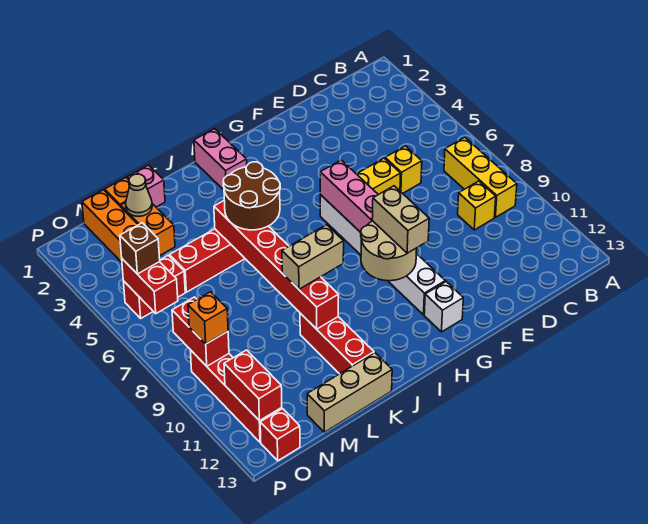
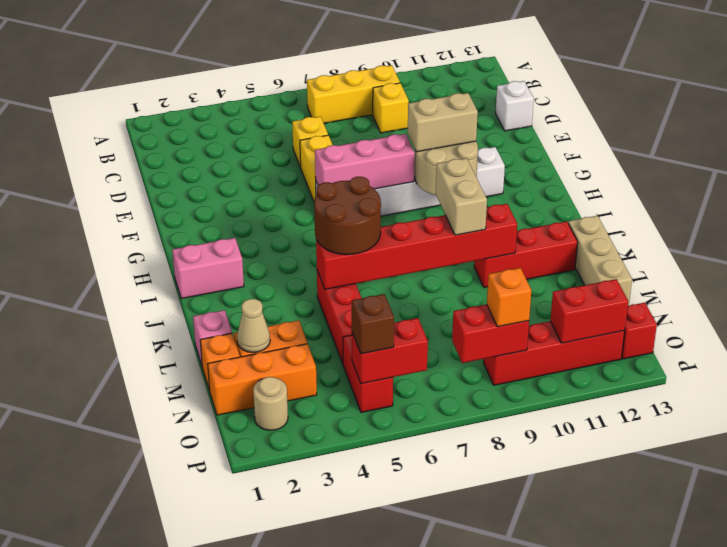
white brick G12 level 1 -> white brick D13 level 1
none -> tan round brick O2 level 1

